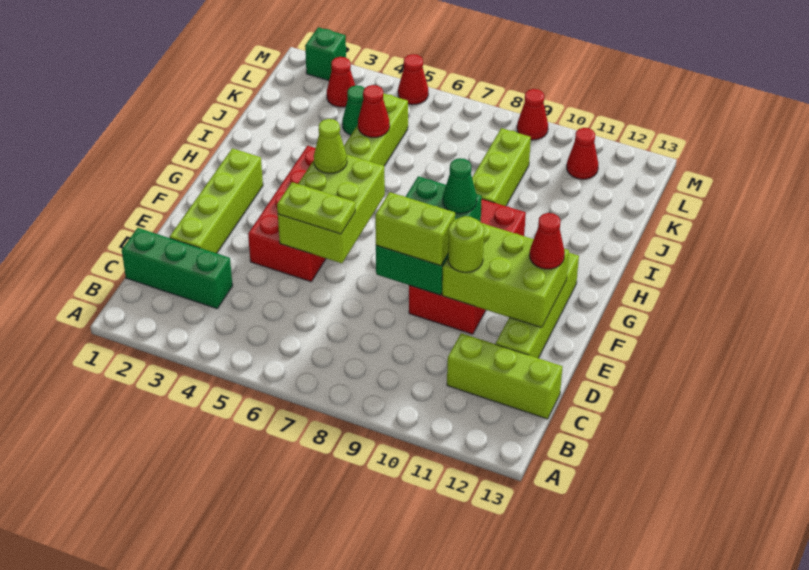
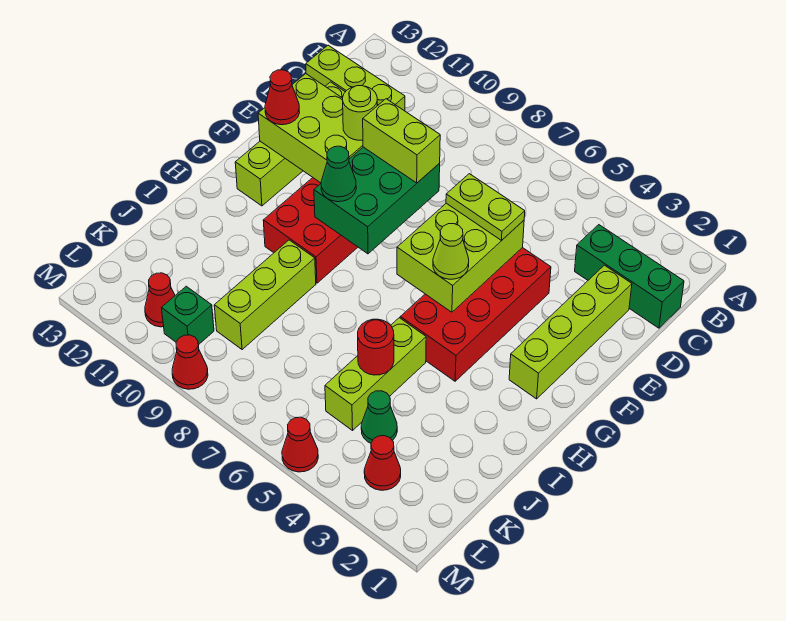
red cone J5 level 2 -> red round brick J5 level 2
green brick M2 level 1 -> green brick L10 level 1

